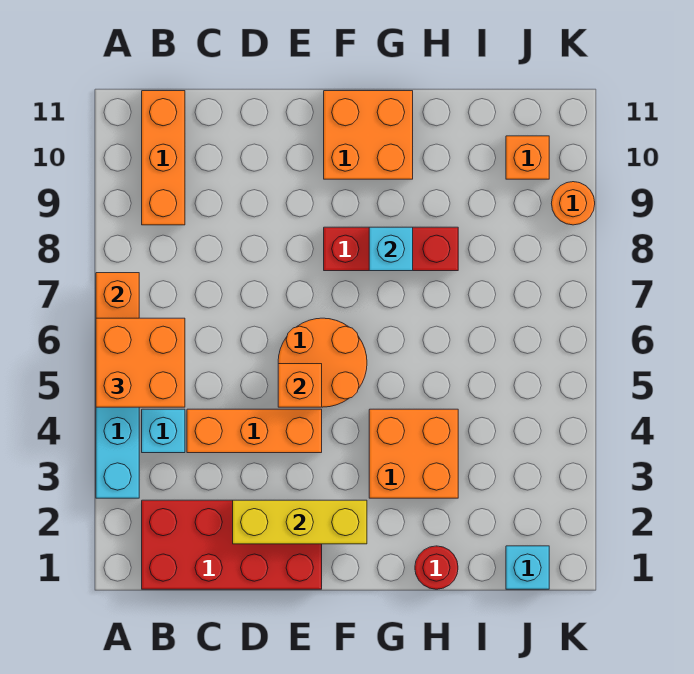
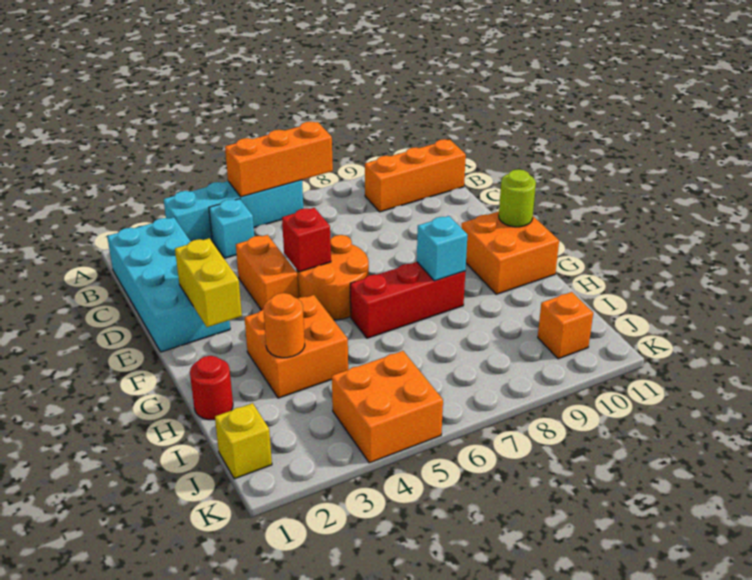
orange brick A5:B6 level 3 -> orange brick J4:K5 level 1
red brick B1:E2 level 1 -> cyan brick B1:E2 level 1
orange brick C4:E4 level 1 -> orange brick D4:E4 level 1
yellow brick D2:F2 level 2 -> yellow brick E2:F2 level 2
orange brick E5 level 2 -> red brick E5 level 2
red brick F8:H8 level 1 -> red brick G6:G8 level 1
none -> lime round brick F11 level 2
cyan brick J1 level 1 -> yellow brick J1 level 1
orange round brick K9 level 1 -> orange round brick H3 level 2

